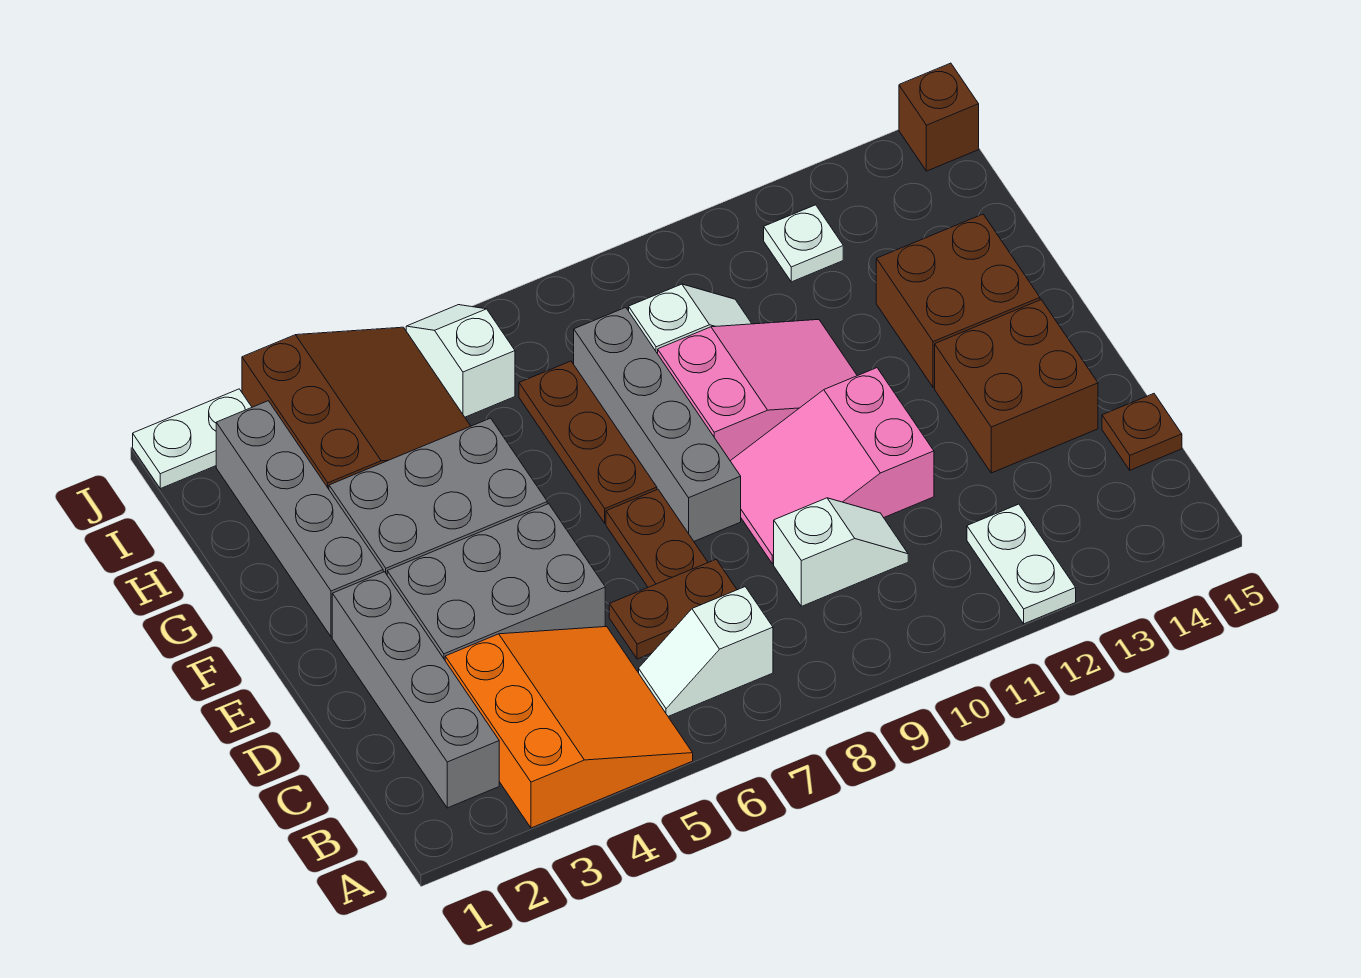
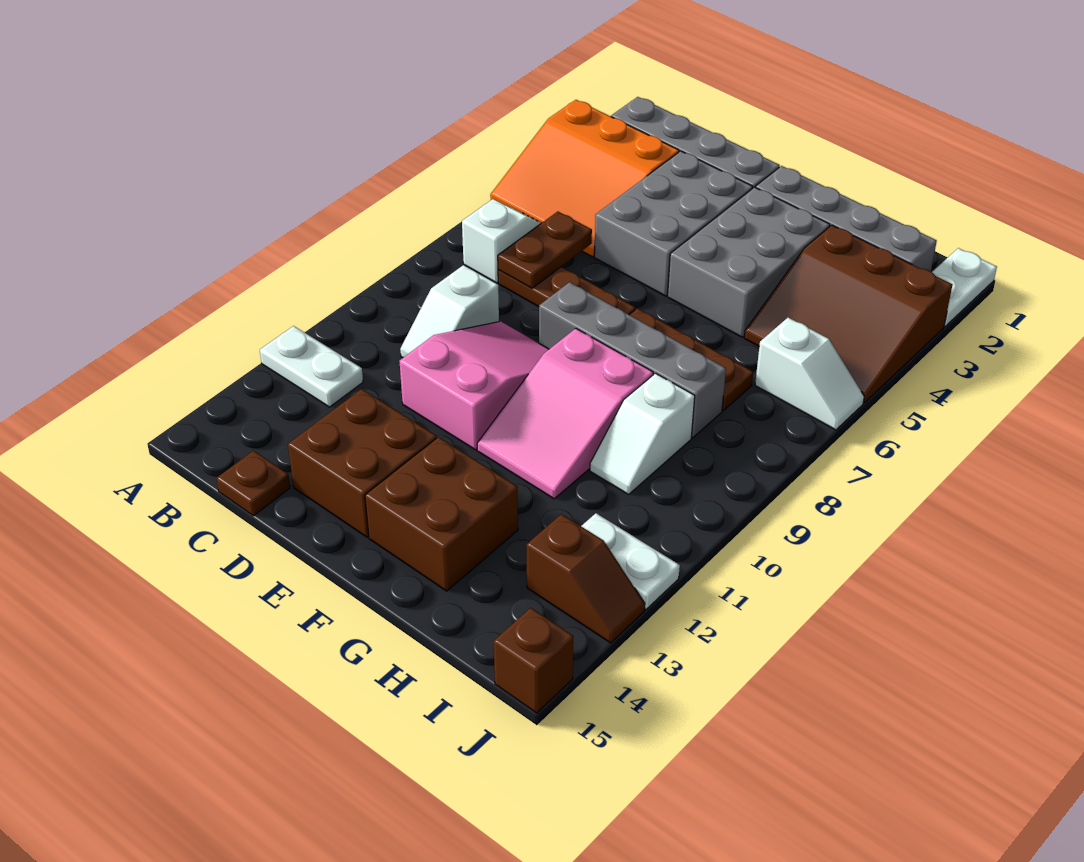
white plate I12 level 1 -> white plate I12:J12 level 1
none -> brown slope I13:J13 level 1 top I

